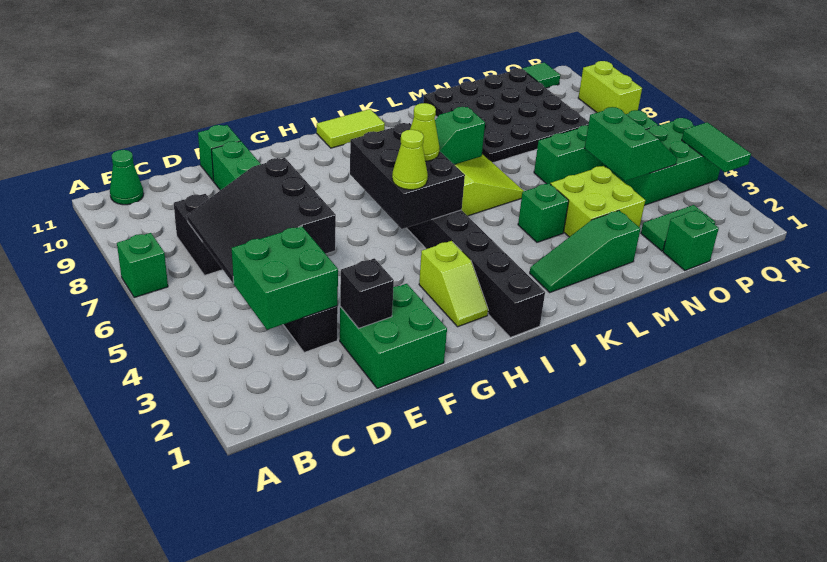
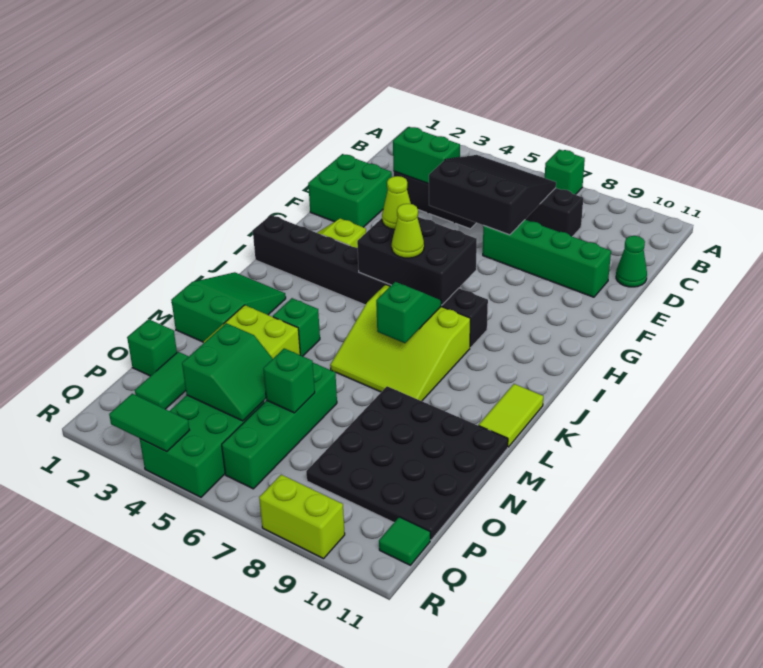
green cone B11 level 1 -> green cone D11 level 1
green brick C3:D4 level 2 -> green brick D3:D4 level 2
black brick E2 level 2 -> none
green brick E11 level 1 -> green brick O6 level 2
lime tile I11:J11 level 1 -> lime tile K11:L11 level 1
green slope K2:M2 level 1 top M -> green slope K1:M2 level 1 top M
green slope O4:P5 level 2 top O -> green slope O4:P5 level 2 top 4

